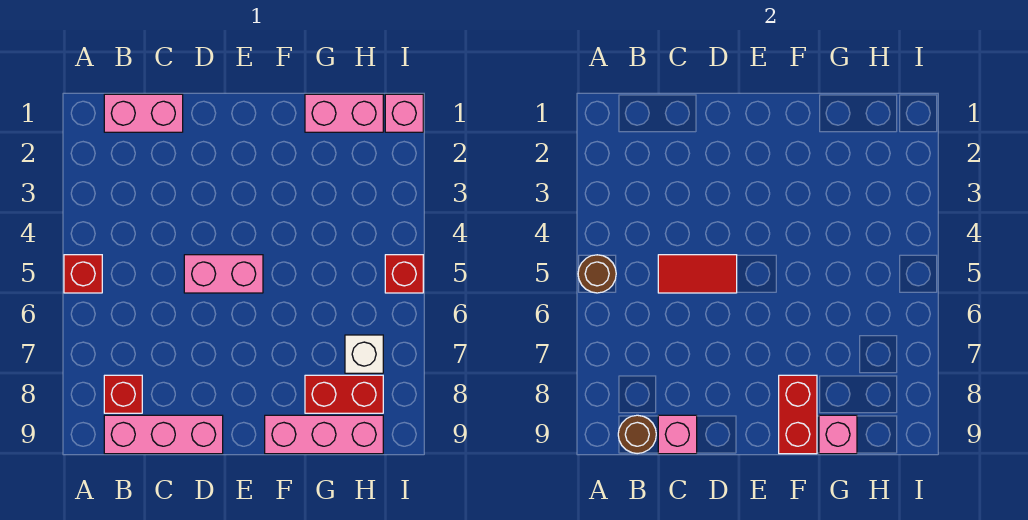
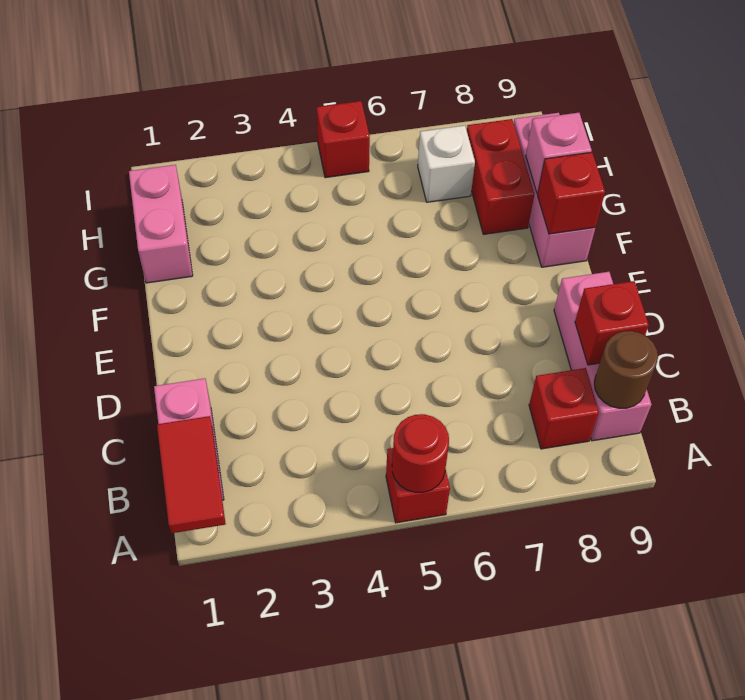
brown round brick A5 level 2 -> red round brick A5 level 2
red tile C5:D5 level 2 -> red tile A1:B1 level 2
pink brick C9 level 2 -> red brick C9 level 2
pink brick D5:E5 level 1 -> none
red brick F8:F9 level 2 -> red brick F9 level 2
pink brick I1 level 1 -> none

